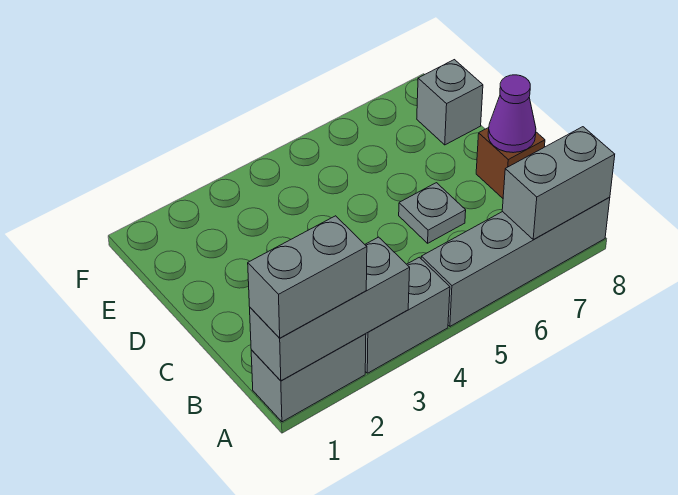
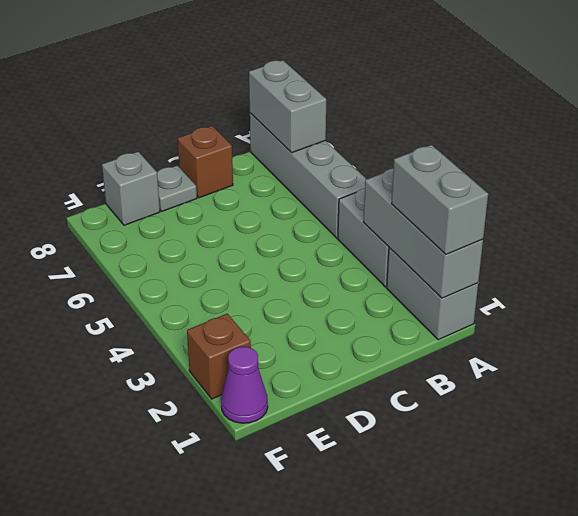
grey plate C6 level 1 -> grey plate D8 level 1
purple cone C8 level 2 -> purple cone F1 level 1
none -> brown brick F2 level 1

